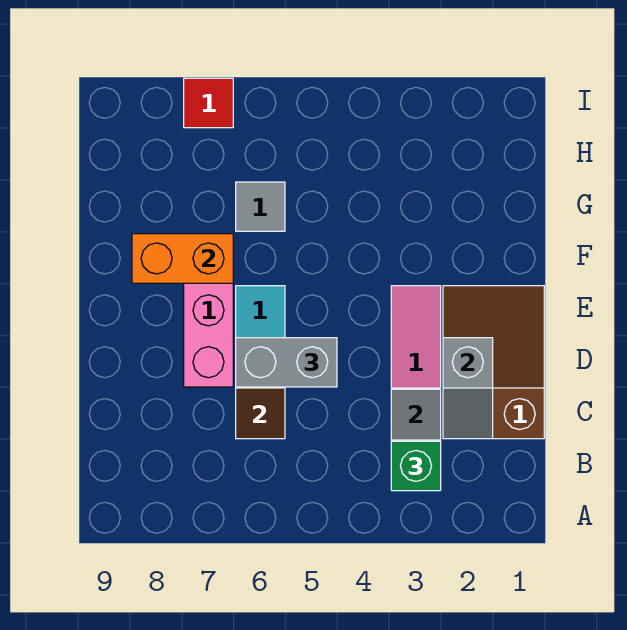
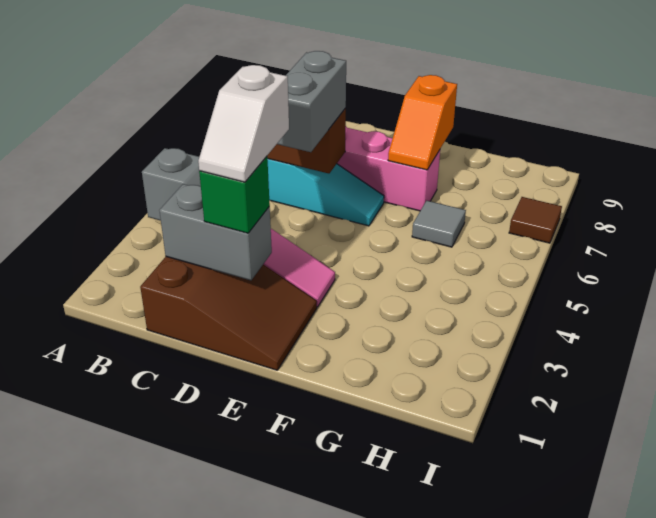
green brick B3 level 3 -> green brick D2 level 3
grey slope C2:D2 level 2 top D -> grey brick C2:D2 level 2
none -> white slope D2:D3 level 4 top 3
orange brick F7:F8 level 2 -> orange slope F7:F8 level 2 top 8
red tile I7 level 1 -> brown tile I7 level 1

